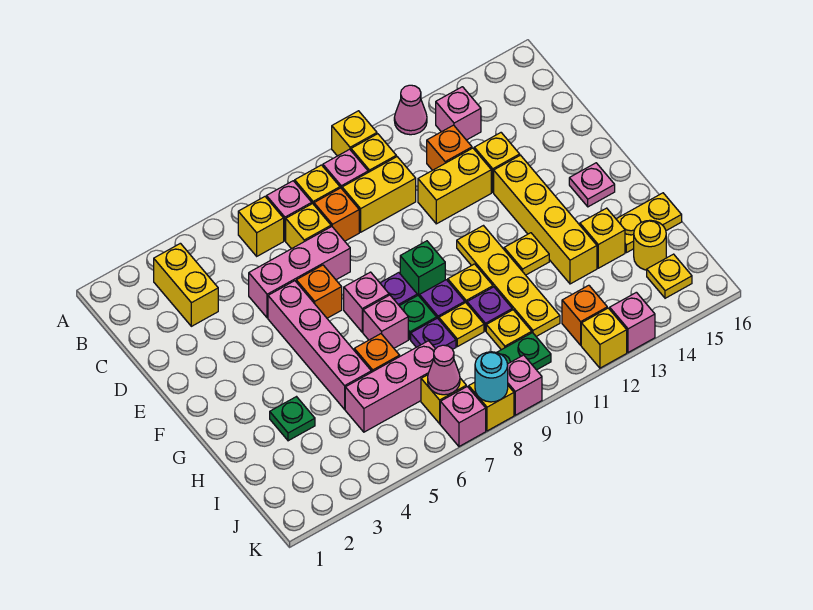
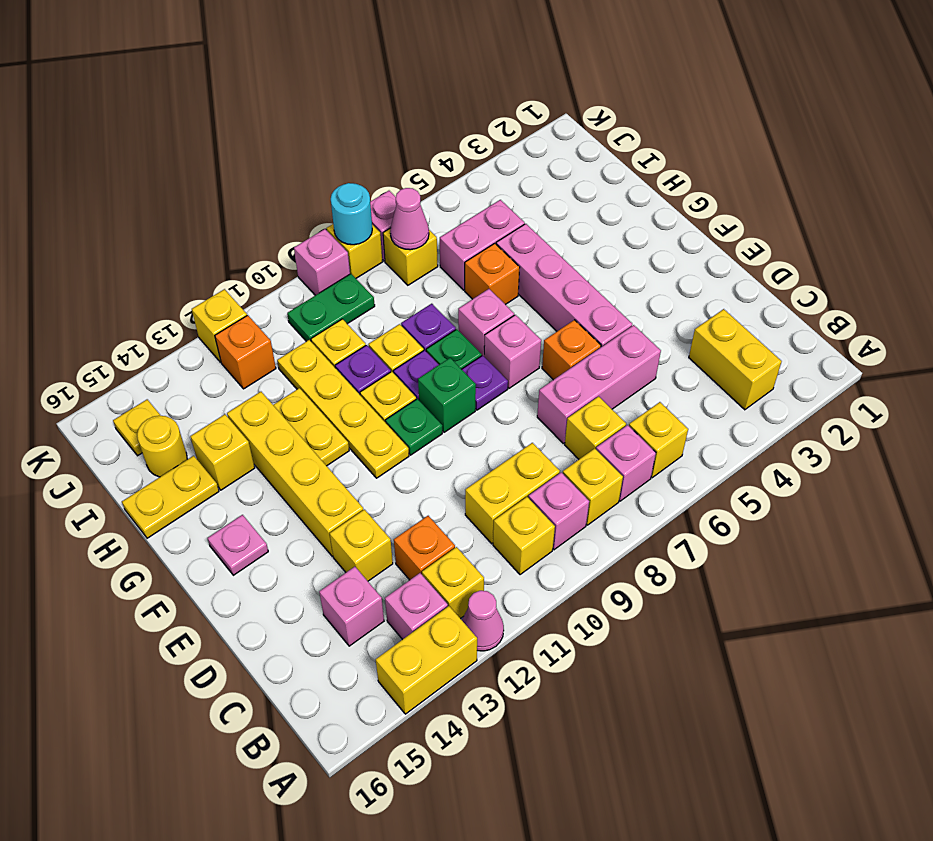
yellow brick A10 level 1 -> yellow brick B12 level 1
orange brick C8 level 1 -> none
yellow brick D11:D12 level 1 -> yellow brick A13:A14 level 1
yellow plate G12 level 1 -> yellow plate G12:H12 level 1
green plate H3 level 1 -> green plate F10 level 1
pink brick I5:I7 level 1 -> pink brick I5:I6 level 1
pink brick K13 level 1 -> pink brick C14 level 1

